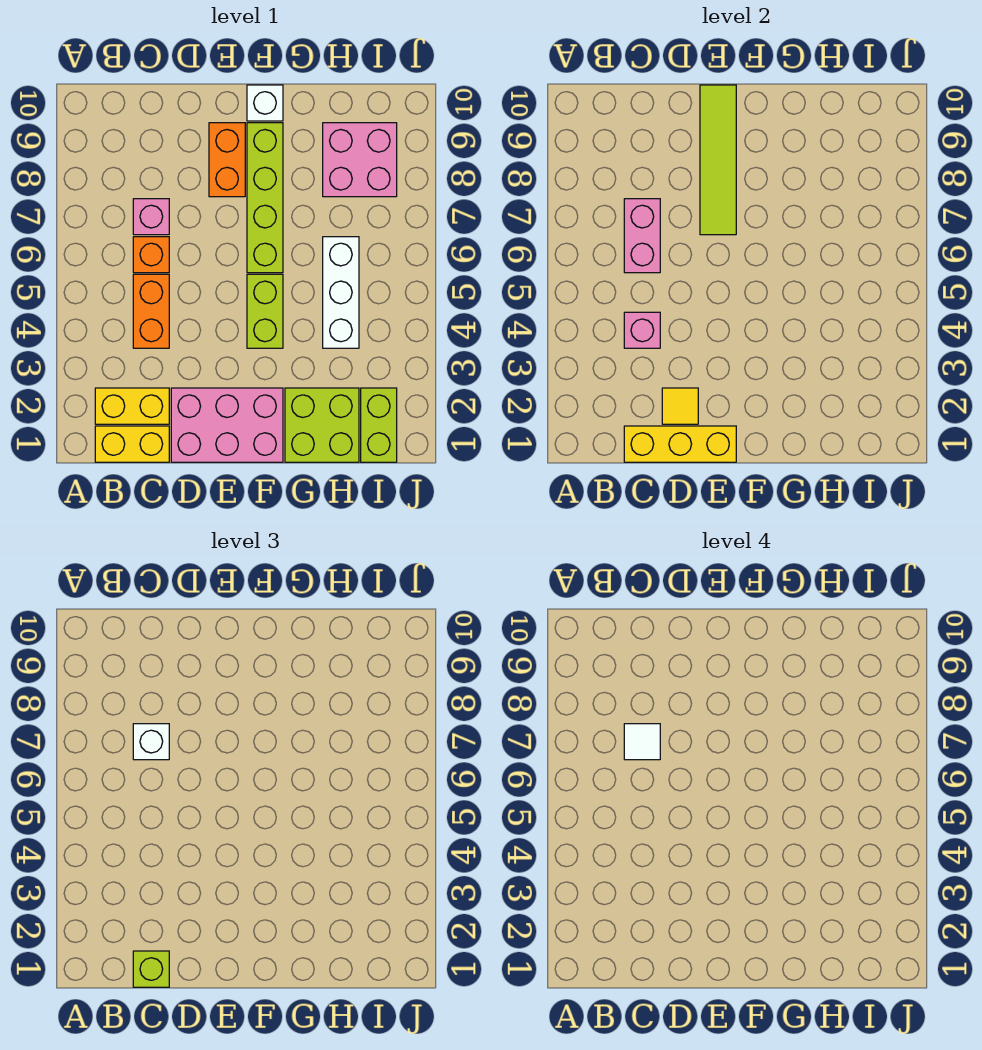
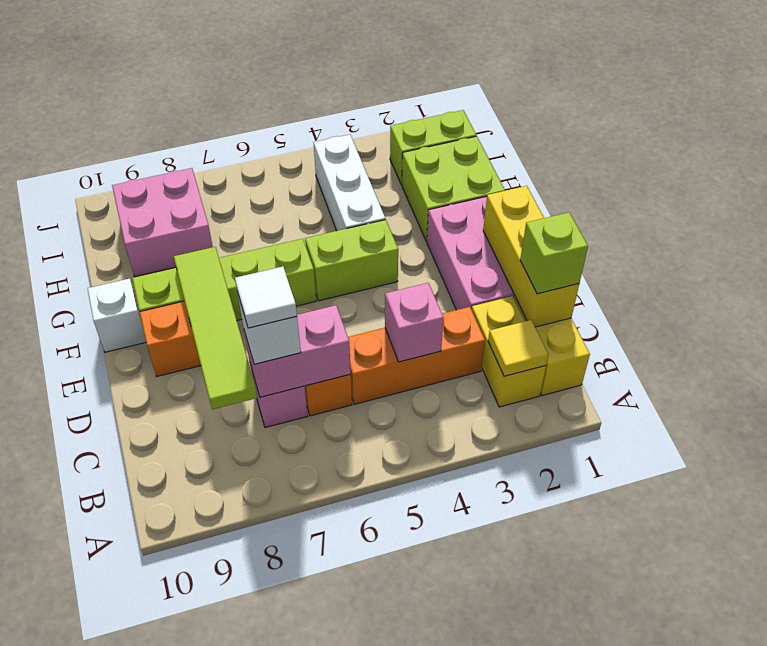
orange brick C4:C5 level 1 -> orange brick C3:C5 level 1
yellow tile D2 level 2 -> yellow tile B2 level 2
lime tile E7:E10 level 2 -> lime tile C8:F8 level 2
white brick H4:H6 level 1 -> white brick G4:I4 level 1

